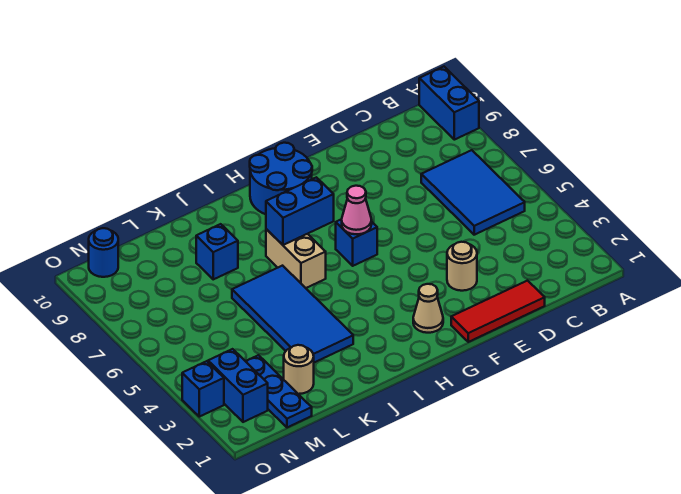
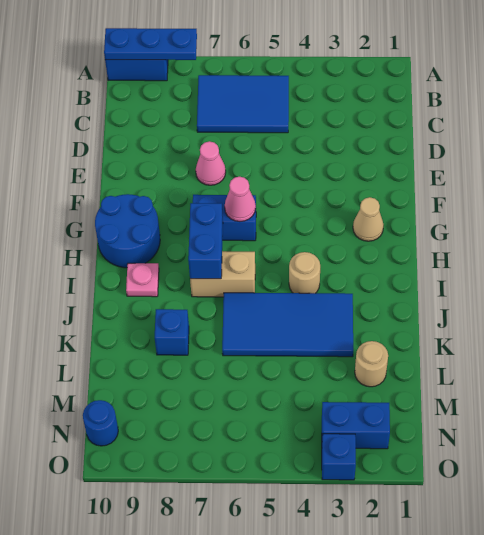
red tile D1:F1 level 1 -> none
tan round brick E3 level 1 -> tan round brick I4 level 1
none -> pink cone E7 level 1
blue brick G6 level 1 -> blue brick G6:G7 level 1
none -> pink plate I9 level 1
blue plate M1:M3 level 1 -> blue plate A8:A10 level 2

